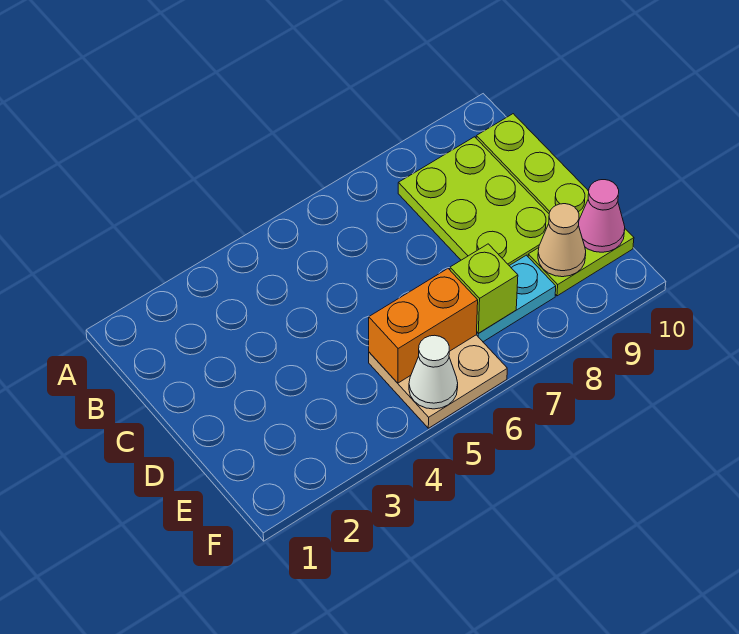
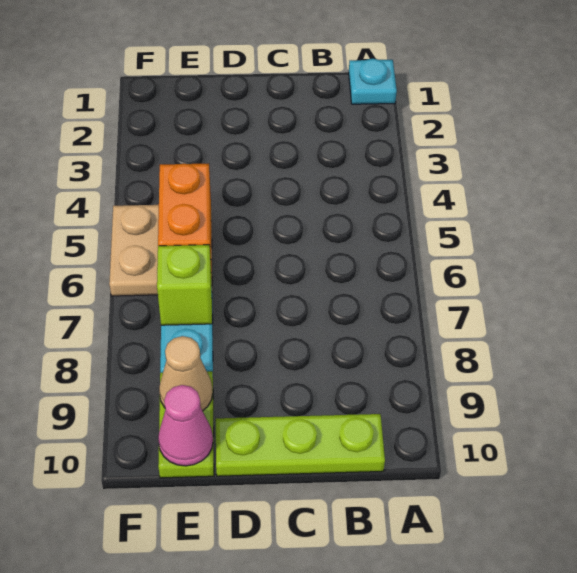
none -> cyan plate A1 level 1
lime plate B8:D9 level 1 -> none
white cone F5 level 2 -> none

